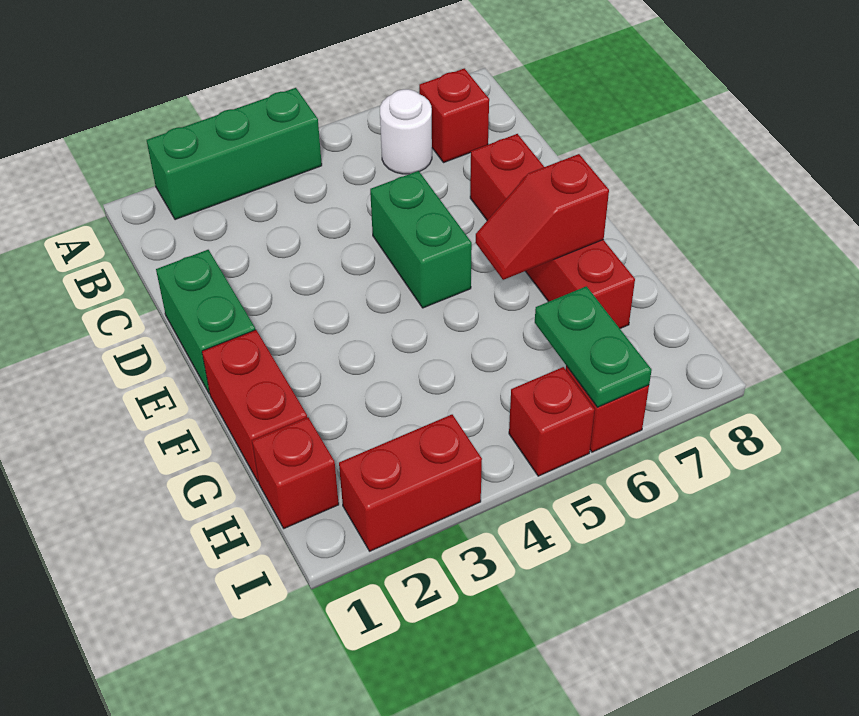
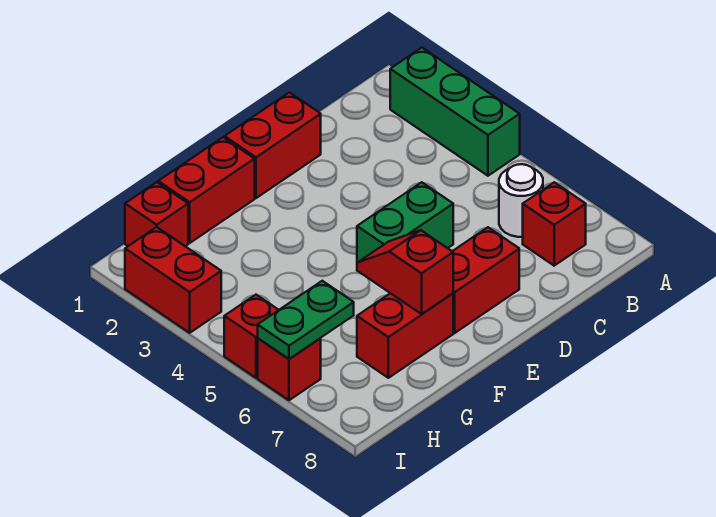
green brick D1:E1 level 1 -> red brick D1:E1 level 1

